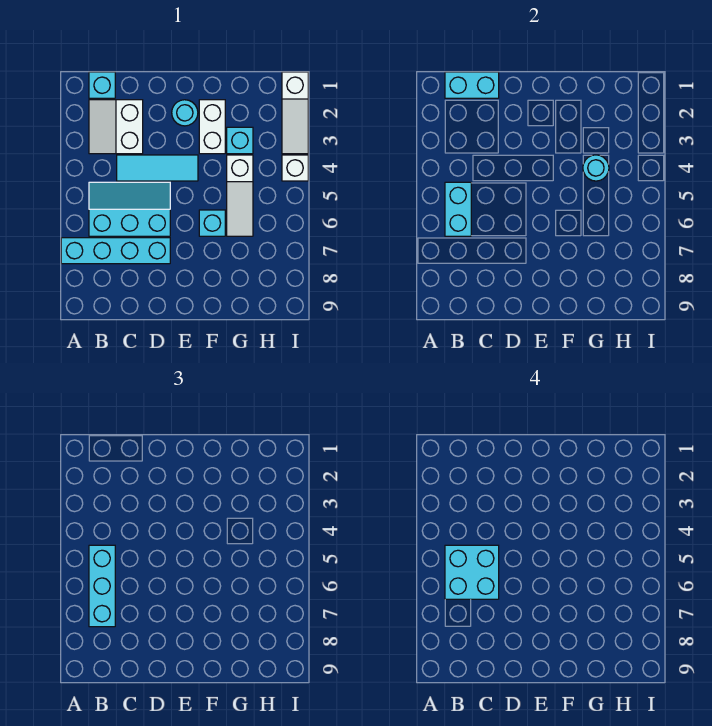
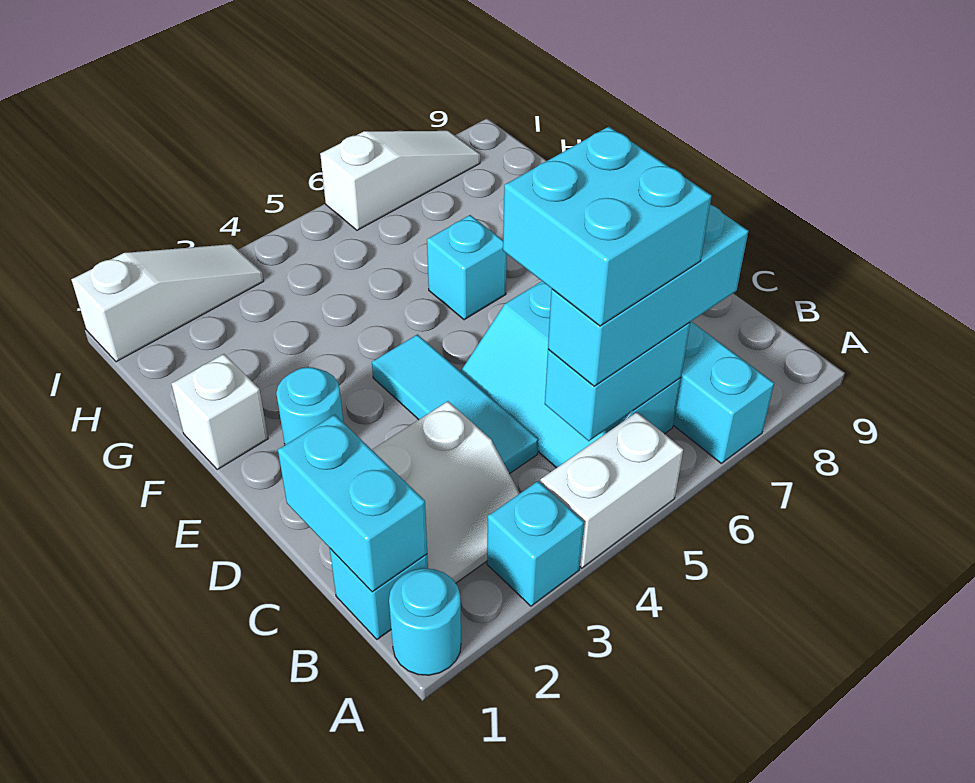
white brick F2:F3 level 1 -> white brick A4:A5 level 1
cyan brick G3 level 1 -> cyan brick A3 level 1
white slope G4:G6 level 1 top 4 -> white slope I6:I8 level 1 top 6
cyan round brick G4 level 2 -> cyan round brick A1 level 1
white brick I4 level 1 -> white brick F1 level 1

